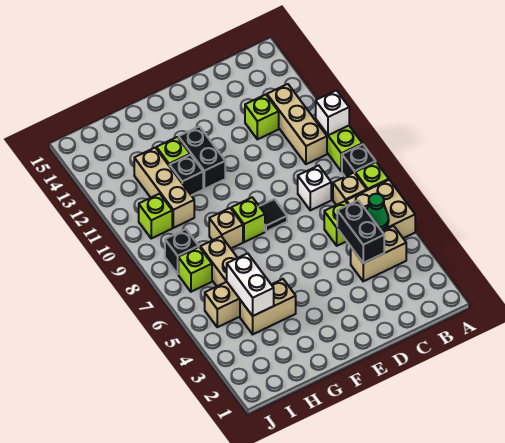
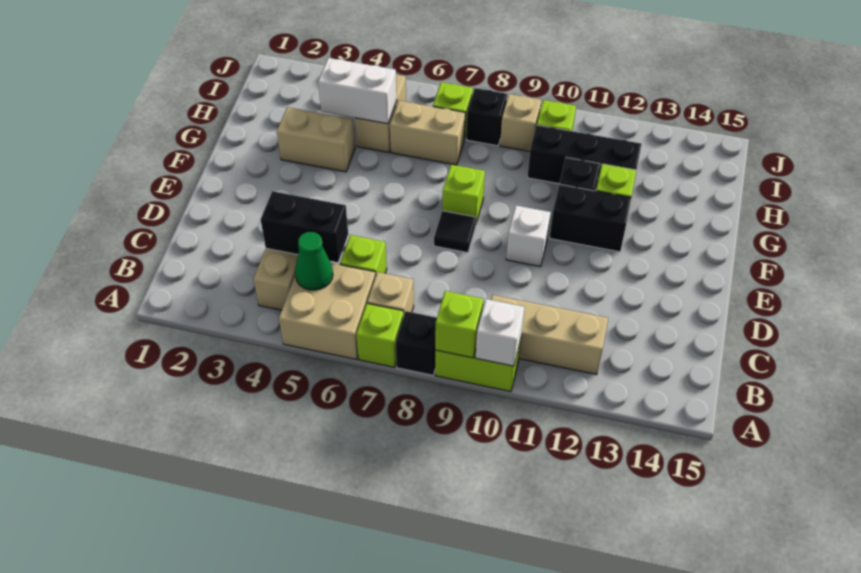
white brick C8 level 1 -> white brick E10 level 1
lime brick C12 level 1 -> lime brick A9 level 2
tan brick G4:H4 level 1 -> tan brick G3:G4 level 1
tan brick G8 level 1 -> tan brick I9 level 1
tan brick H10:H12 level 1 -> black brick H10:H12 level 1

